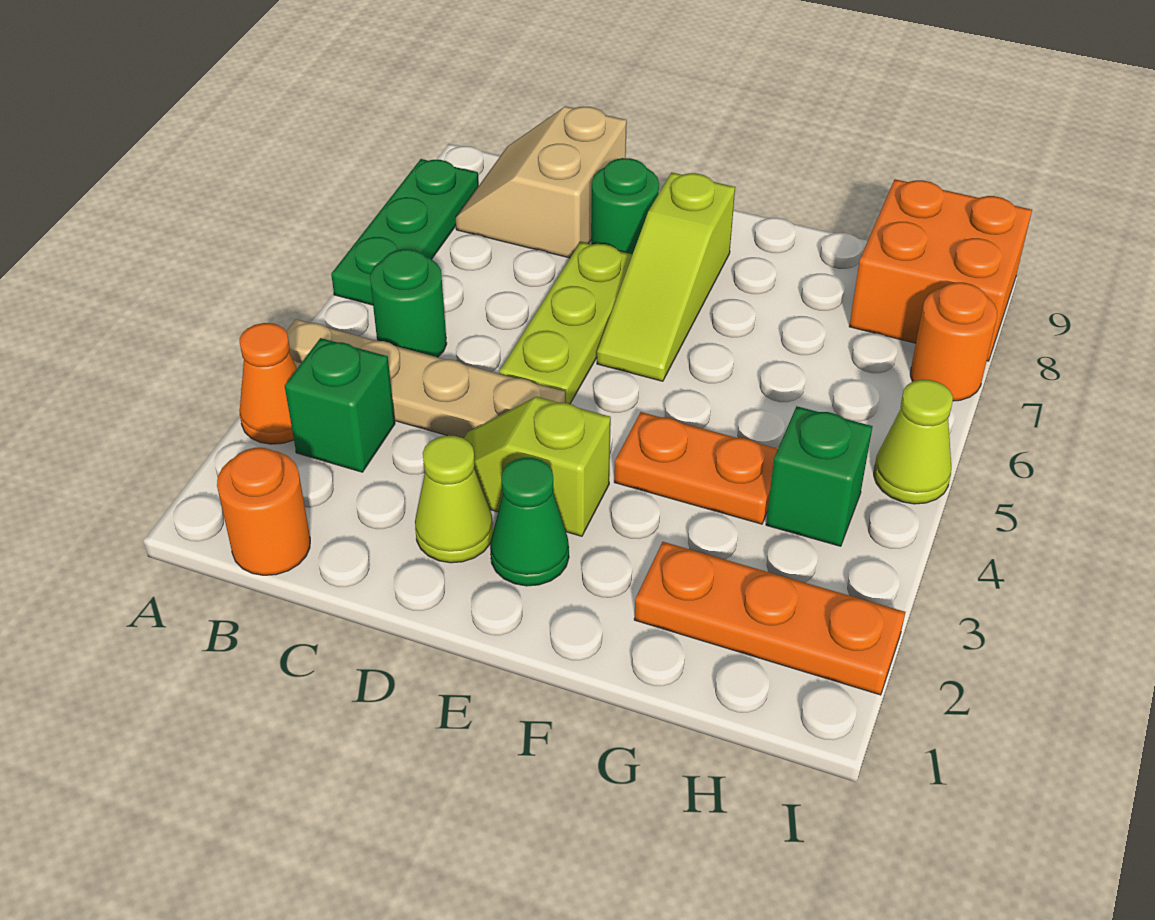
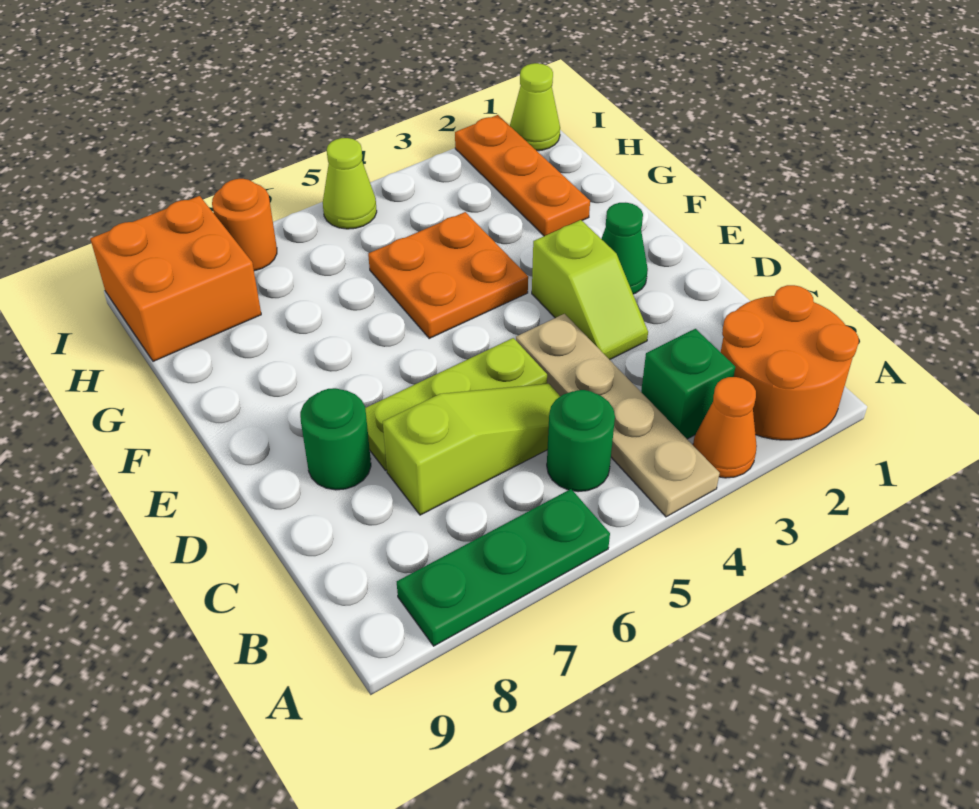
orange round brick B1 level 1 -> orange round brick A1:B2 level 1
tan slope B8:C9 level 1 top C -> none
lime cone D2 level 1 -> lime cone I1 level 1
lime slope E6:E8 level 1 top 8 -> lime slope C5:C7 level 1 top 7
orange plate F4:G4 level 1 -> orange plate F4:G5 level 1
green brick H4 level 1 -> none

